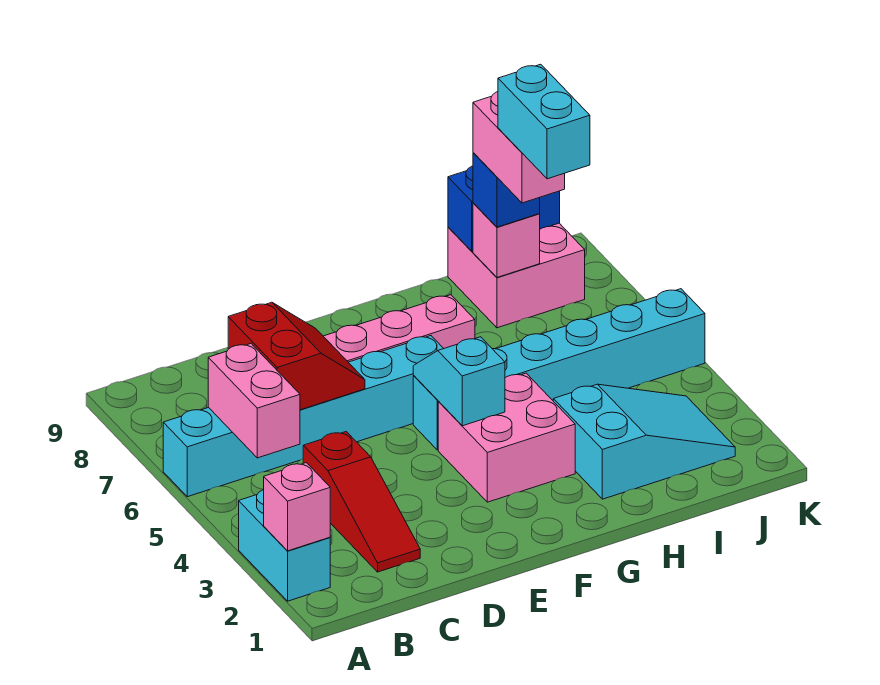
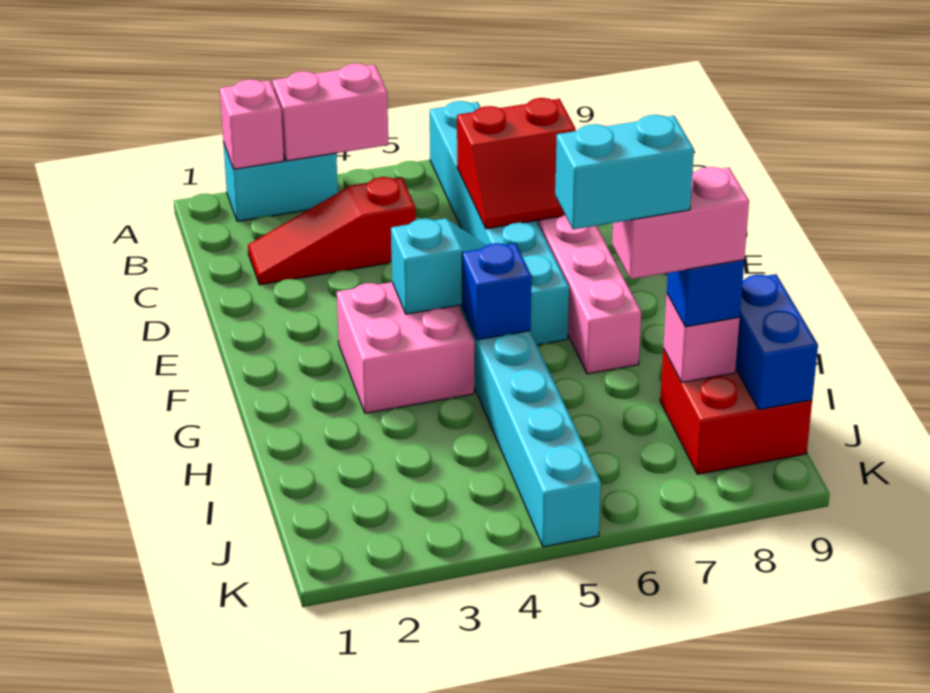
pink brick B5:B6 level 2 -> pink brick A3:A4 level 2
none -> blue brick G5 level 2
cyan slope H2:J3 level 1 top H -> none
pink brick I8:J9 level 1 -> red brick I8:J9 level 1

